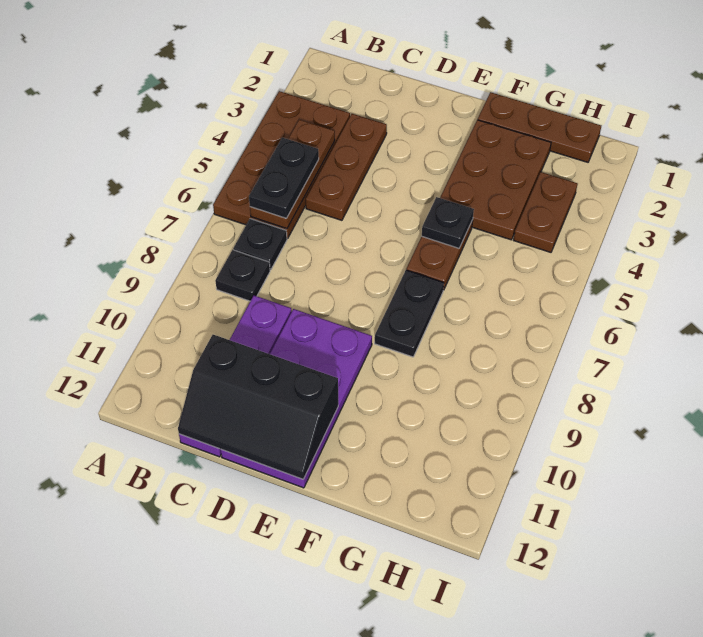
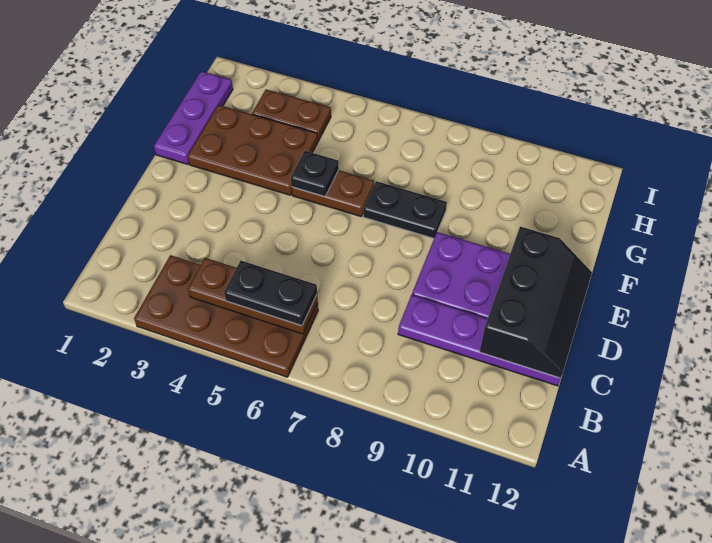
black plate B7 level 1 -> none
black plate B8 level 1 -> none
brown plate C3:C5 level 1 -> none
brown plate F1:H1 level 1 -> purple plate F1:H1 level 1

